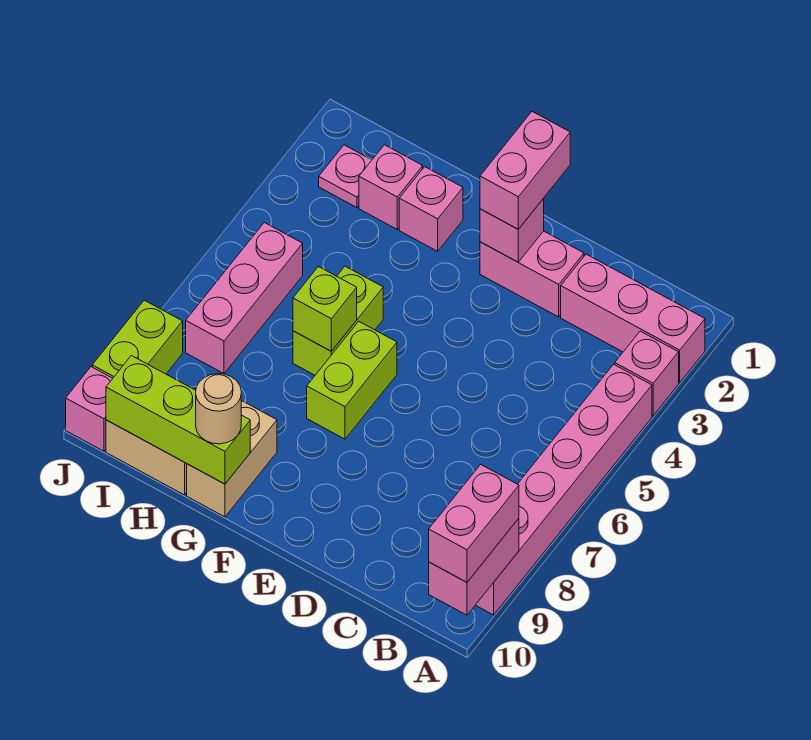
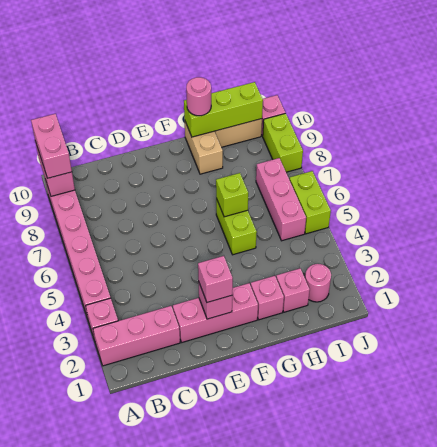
pink brick D2:E2 level 1 -> pink brick D2:F2 level 1
pink brick E1:E2 level 3 -> pink brick E2 level 3
lime brick F6:F7 level 1 -> lime brick J5:J6 level 1
tan round brick G10 level 3 -> pink round brick G10 level 3
pink plate I2 level 1 -> pink round brick I2 level 1

